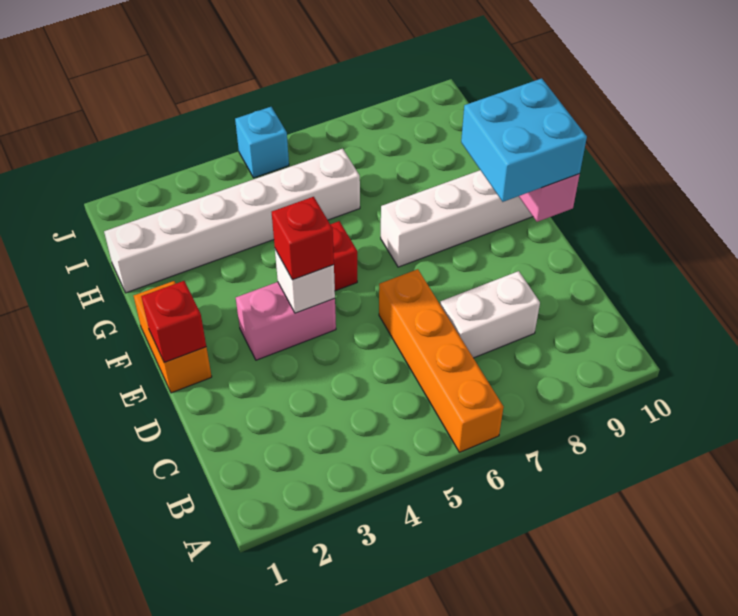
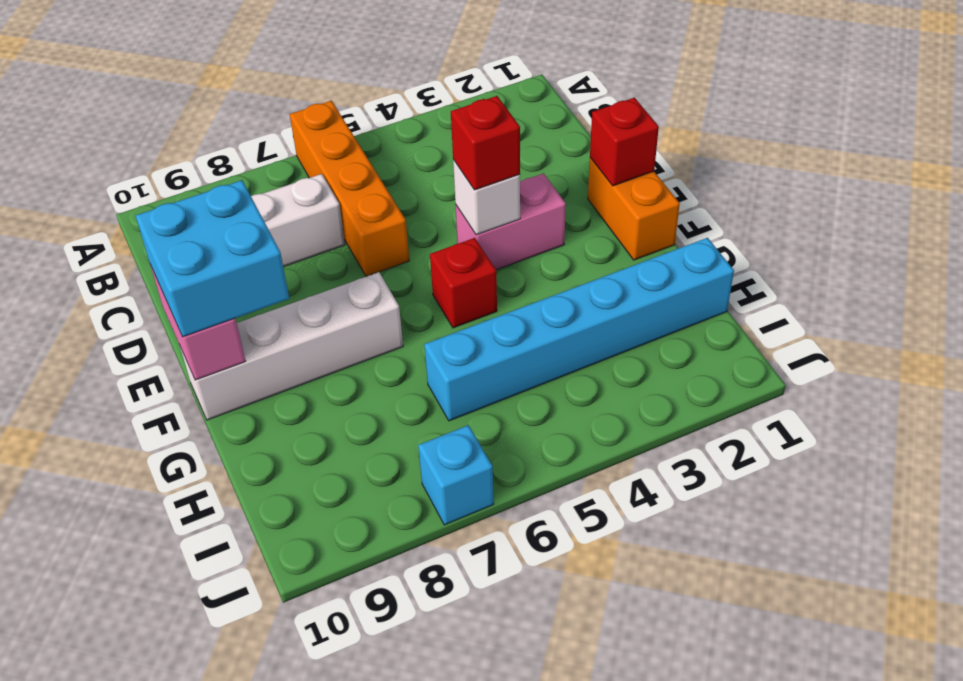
white brick H1:H6 level 1 -> cyan brick H1:H6 level 1
cyan brick J5 level 1 -> cyan brick J7 level 1

